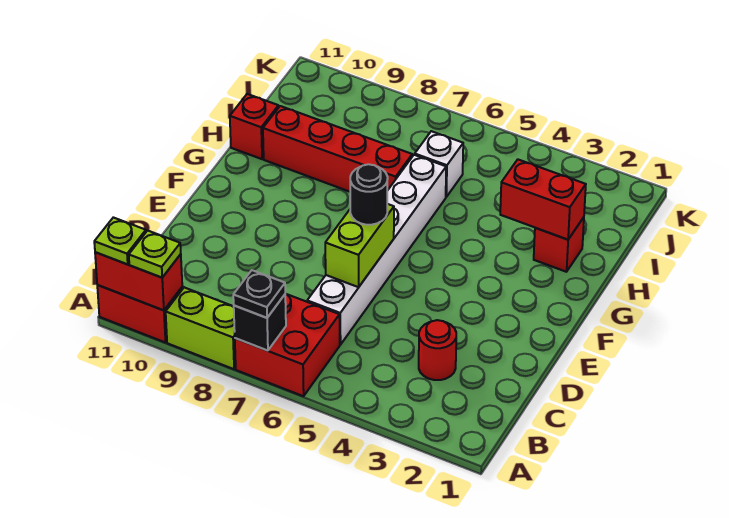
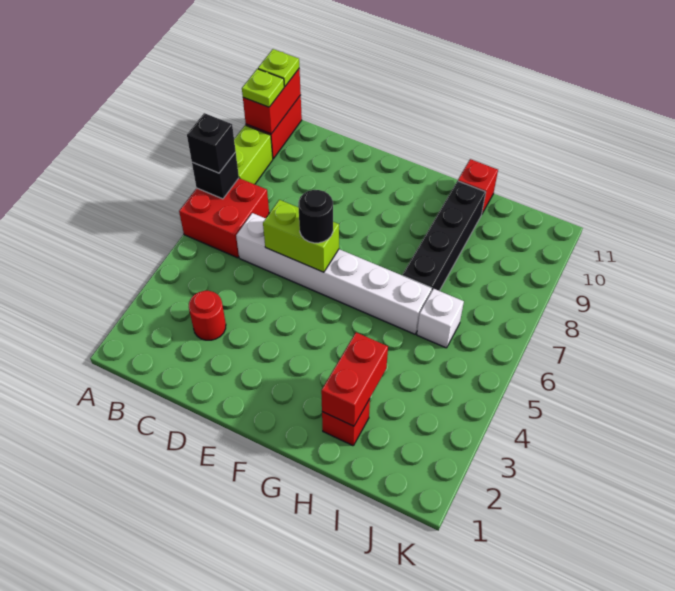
black plate A7 level 3 -> black brick A7 level 3
red brick H7:H10 level 1 -> black brick H7:H10 level 1

